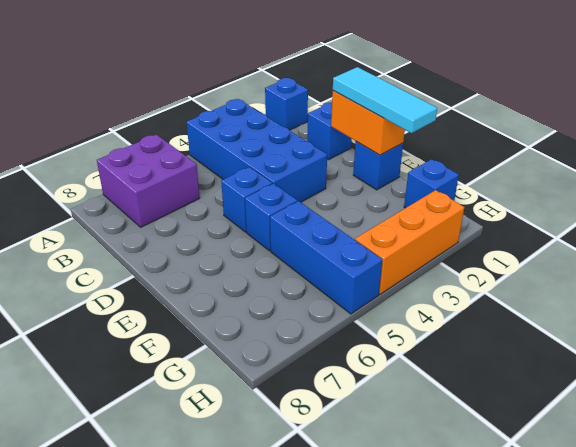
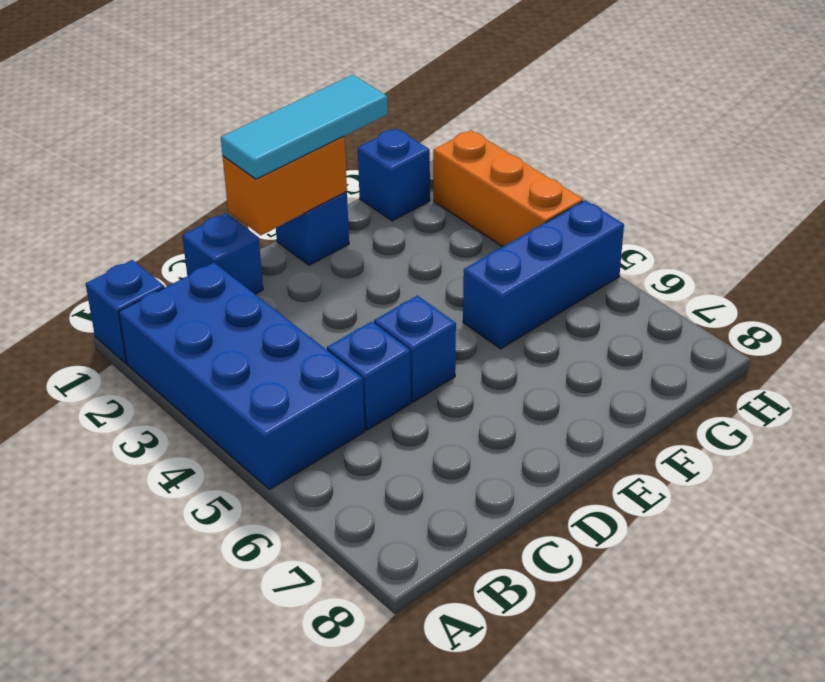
blue brick A3:D4 level 1 -> blue brick A2:B5 level 1
purple brick A6:B7 level 1 -> none
blue brick E5 level 1 -> blue brick C5 level 1

